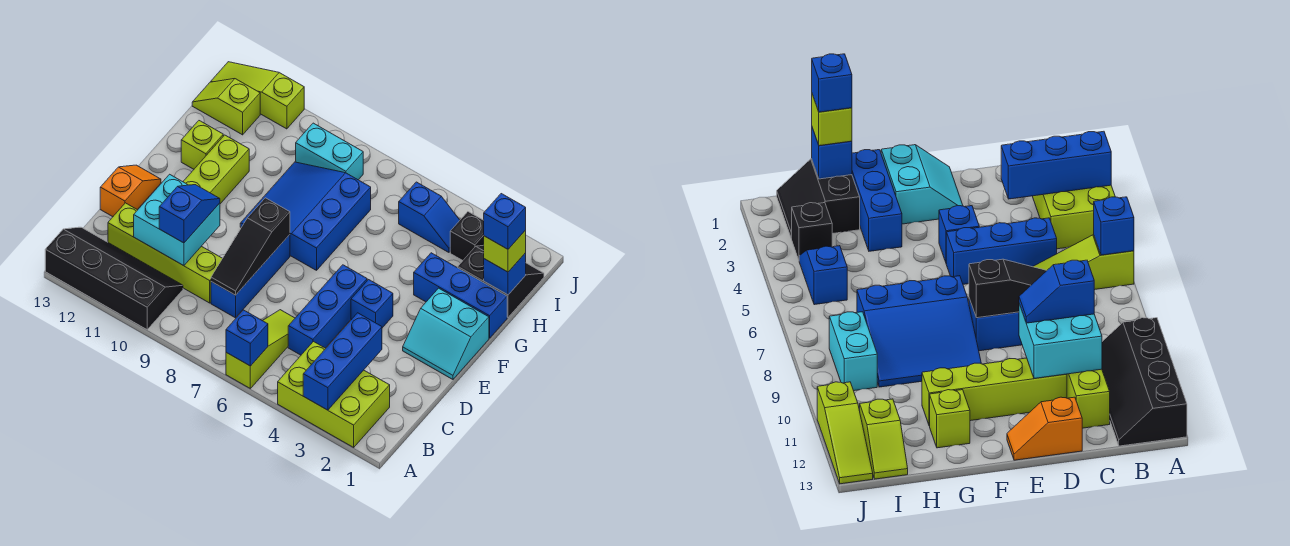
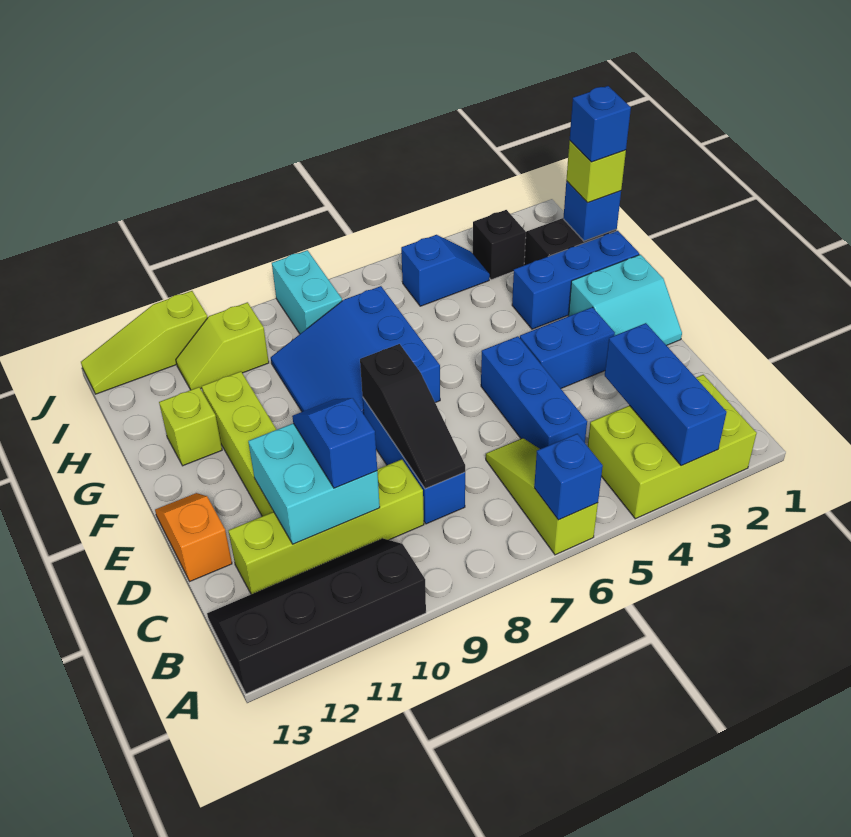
blue brick E4 level 1 -> blue brick E3:E4 level 1
cyan brick I8:I9 level 1 -> cyan brick I8:J8 level 1
lime slope I12:I13 level 1 top 12 -> lime slope I10:I11 level 1 top 10

